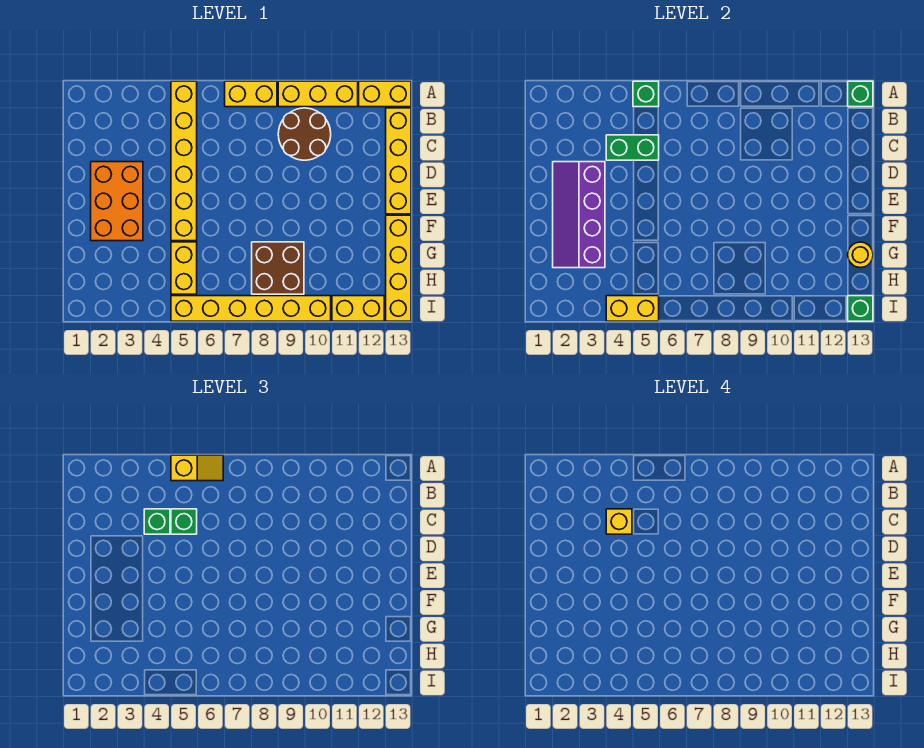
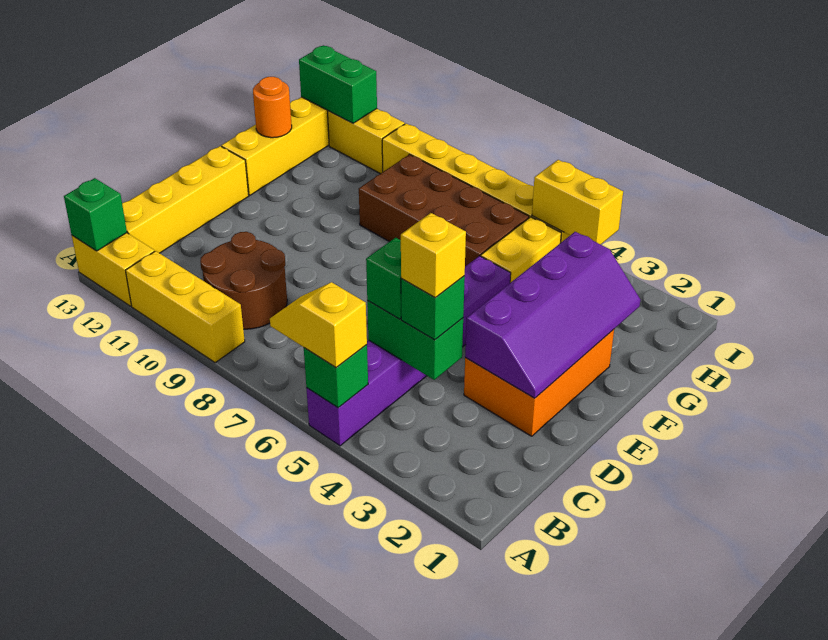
yellow brick A5:F5 level 1 -> purple brick A5:F5 level 1
yellow brick A7:A8 level 1 -> none
brown brick G8:H9 level 1 -> brown brick G6:H9 level 1
yellow round brick G13 level 2 -> orange round brick G13 level 2
green brick I13 level 2 -> green brick I12:I13 level 2

